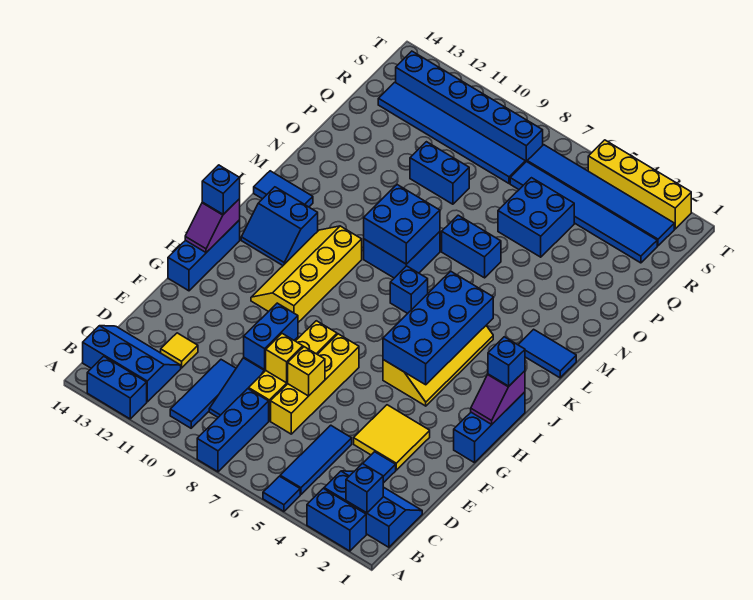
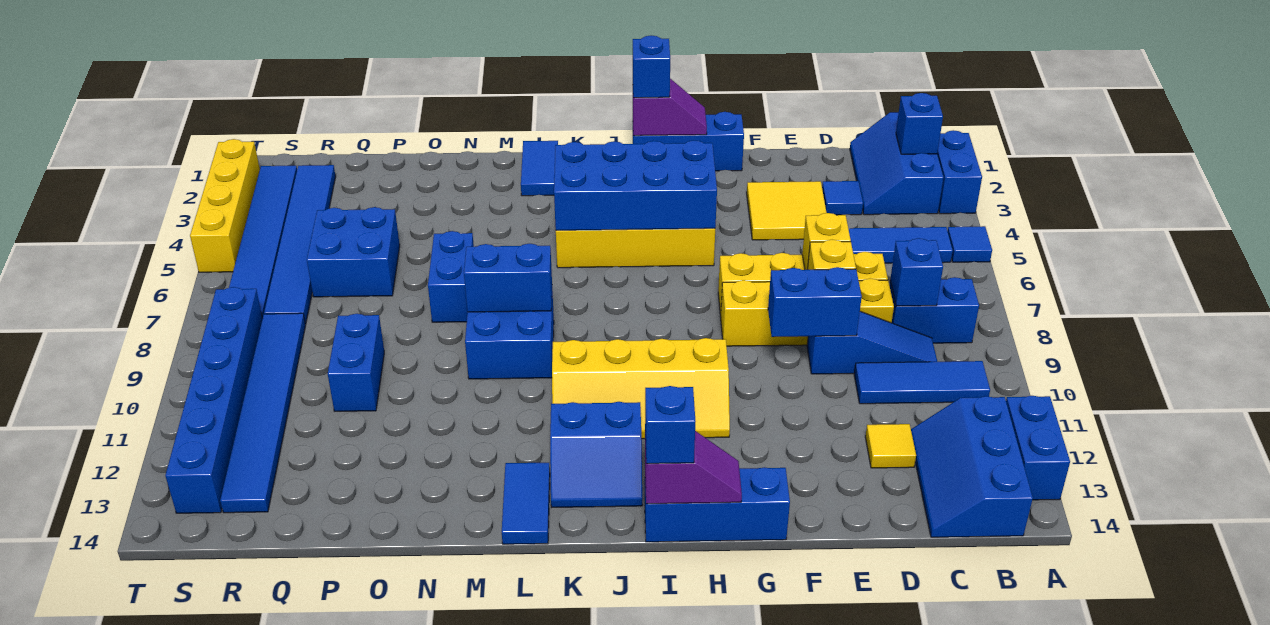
blue brick A8:C8 level 1 -> blue brick B8:C8 level 1
blue slope J12:K13 level 1 top K -> blue slope J12:K13 level 1 top 12
blue brick K7 level 1 -> blue brick C8 level 2
blue brick L8:M9 level 2 -> blue brick L8:M8 level 2

